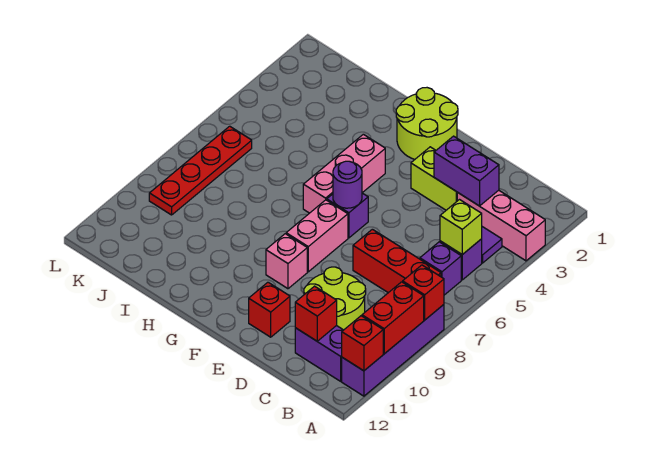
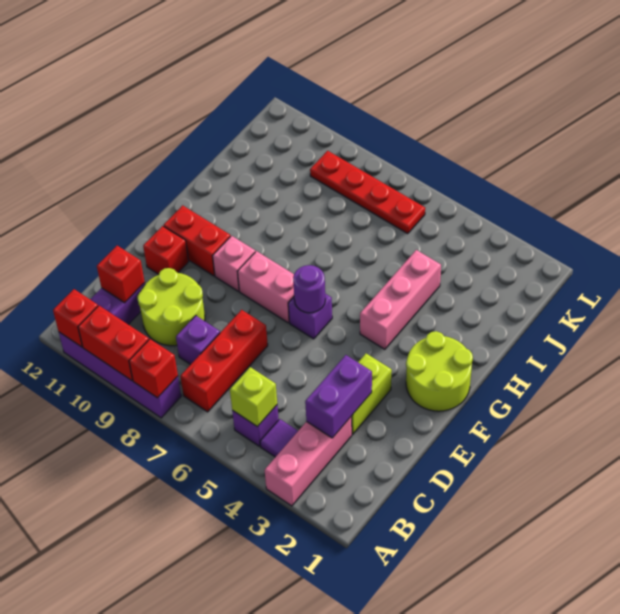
purple brick B6 level 1 -> purple brick C8 level 1
none -> red brick F10:F11 level 1
pink brick G4:G6 level 1 -> pink brick G4:I4 level 1

